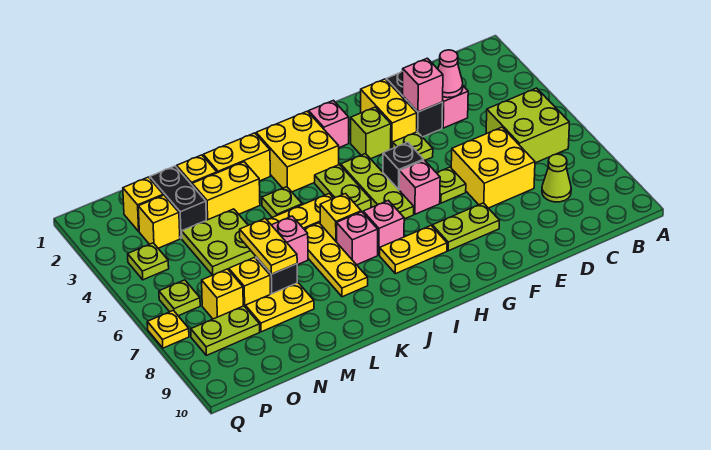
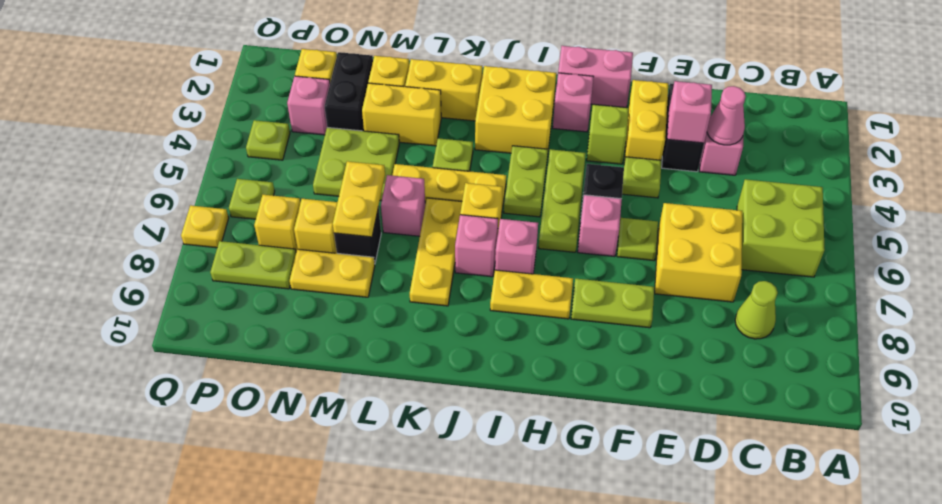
none -> pink brick G1:H1 level 1
yellow brick O3 level 1 -> pink brick O3 level 1

